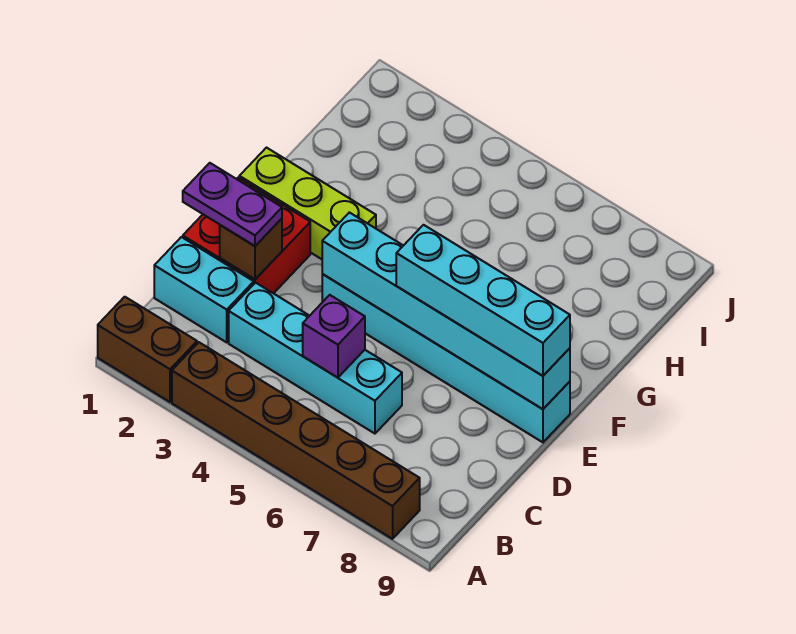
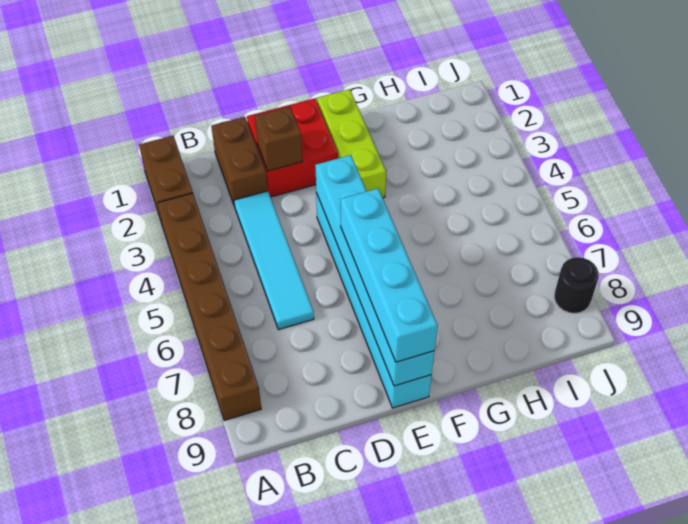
cyan brick C1:C2 level 1 -> brown brick C1:C2 level 1
cyan brick C3:C6 level 1 -> cyan tile C3:C6 level 1
purple brick C5 level 2 -> none
purple plate D1:D2 level 3 -> none
none -> black round brick J8 level 1

